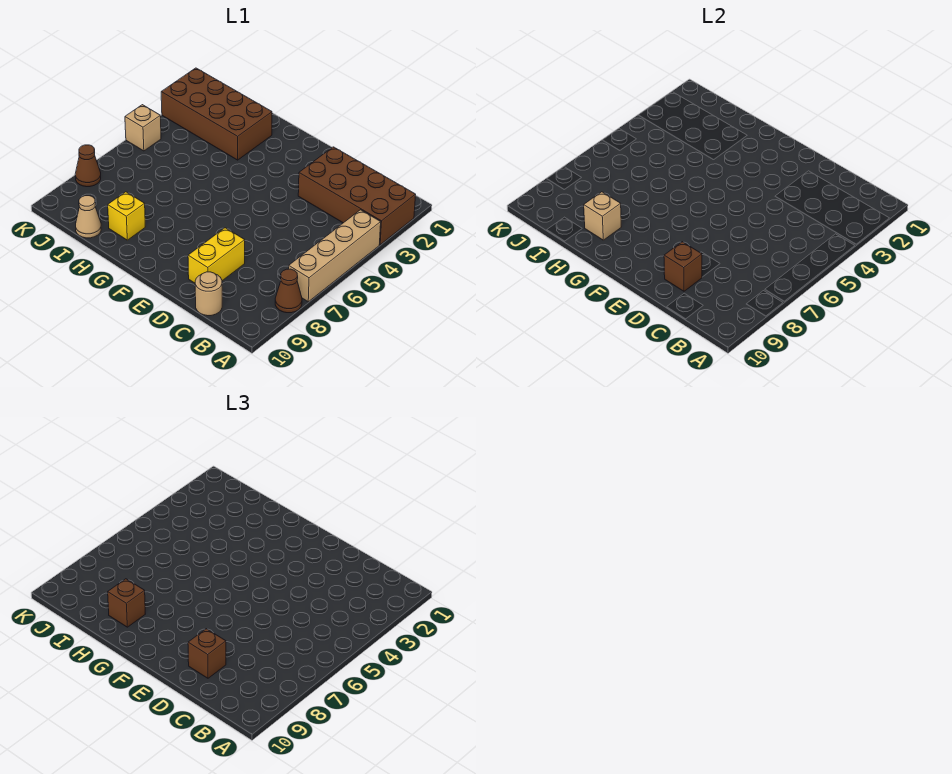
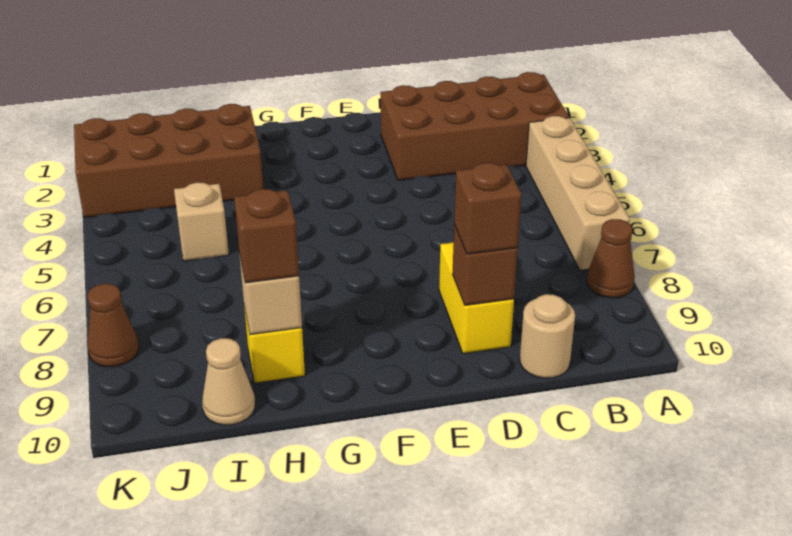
tan brick K5 level 1 -> tan brick I5 level 1

